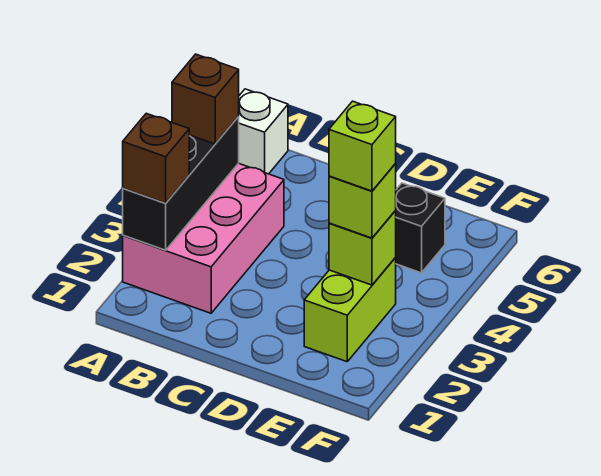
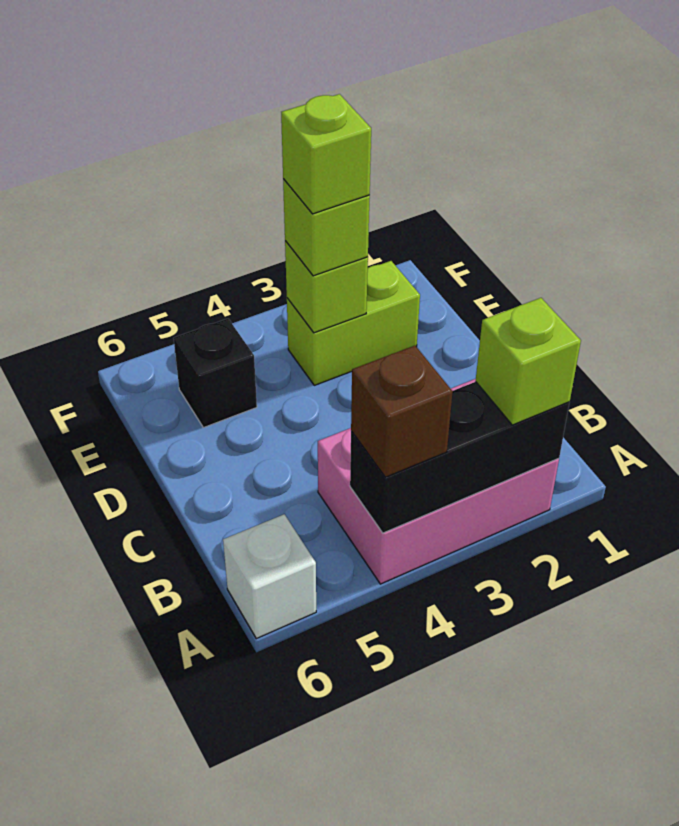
brown brick A2 level 3 -> lime brick A2 level 3

